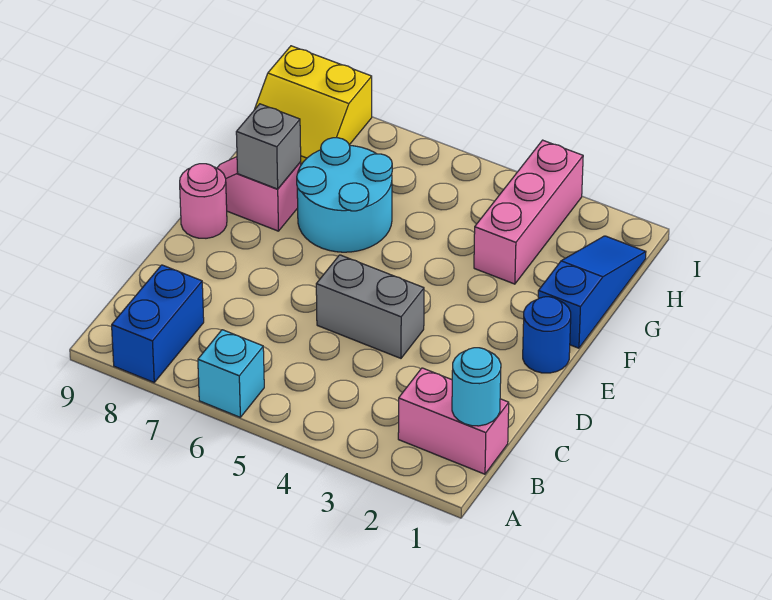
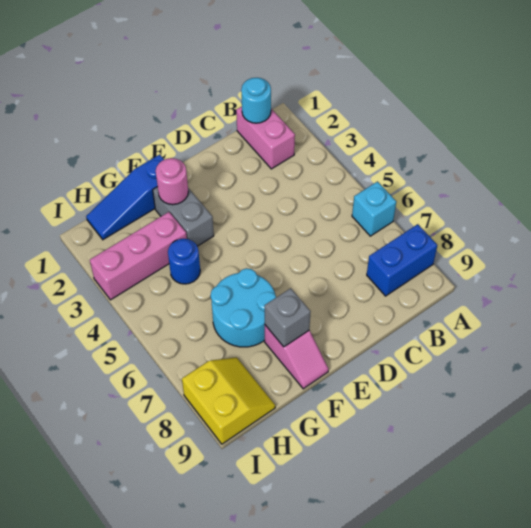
grey brick D4:D5 level 1 -> grey brick F2:F3 level 1
blue round brick E1 level 1 -> blue round brick G4 level 1
pink round brick E9 level 1 -> pink round brick F2 level 2

